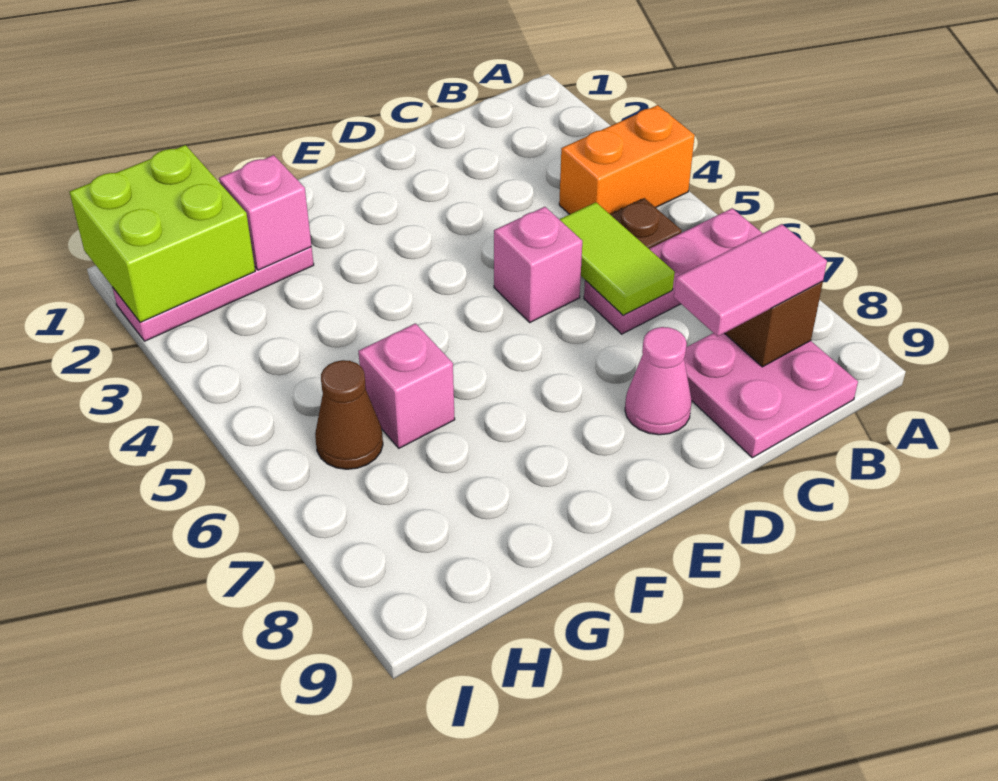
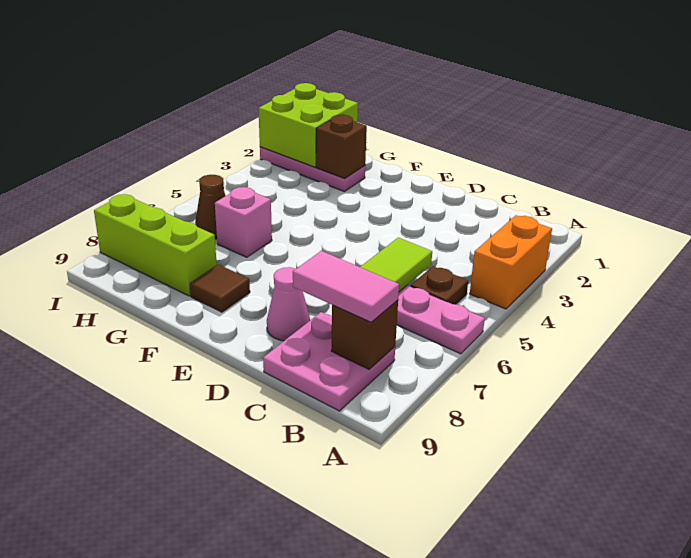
orange brick A4:B4 level 1 -> orange brick A3:A4 level 1
pink brick D5 level 1 -> none
none -> brown tile F8 level 1
pink brick G2 level 2 -> brown brick G2 level 2
none -> lime brick G8:I8 level 1

